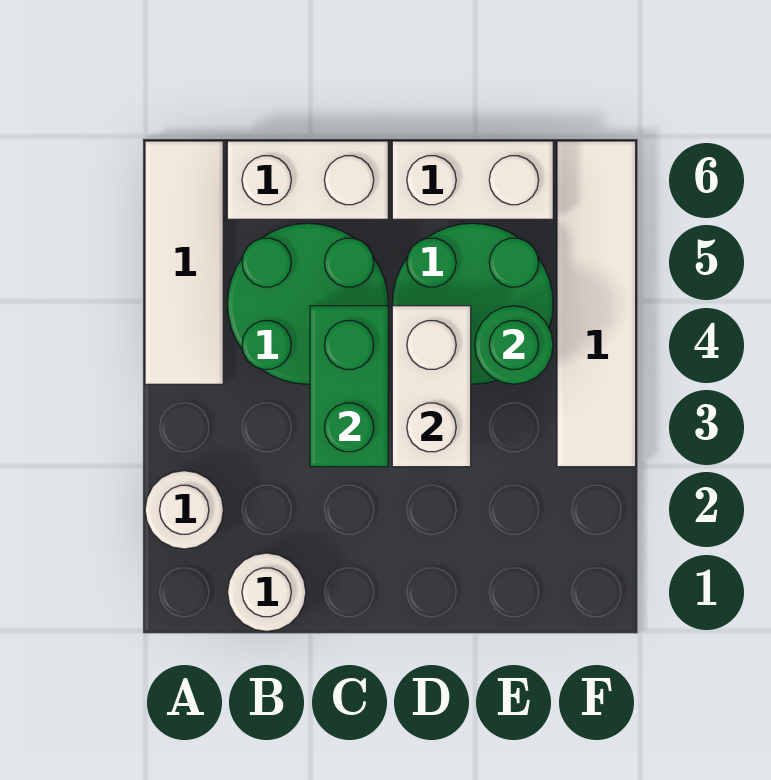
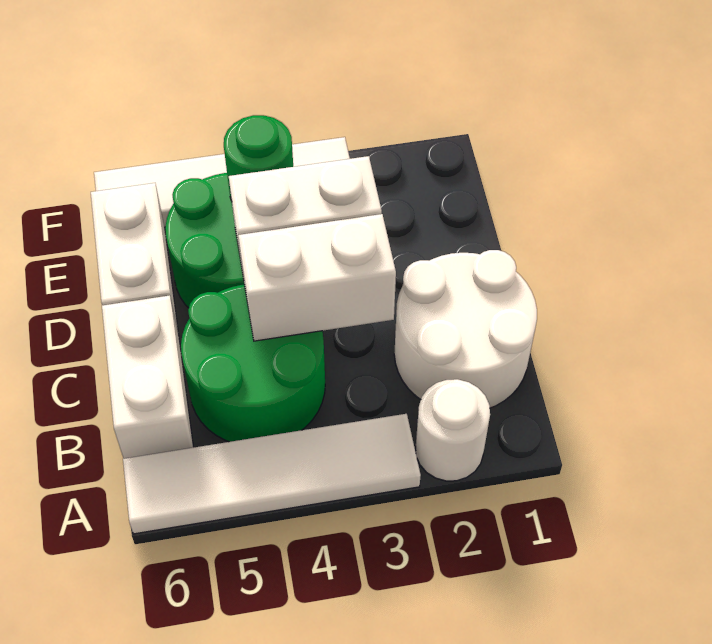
white tile A4:A6 level 1 -> white tile A3:A6 level 1
white round brick B1 level 1 -> white round brick B1:C2 level 1
green brick C3:C4 level 2 -> white brick C3:C4 level 2

